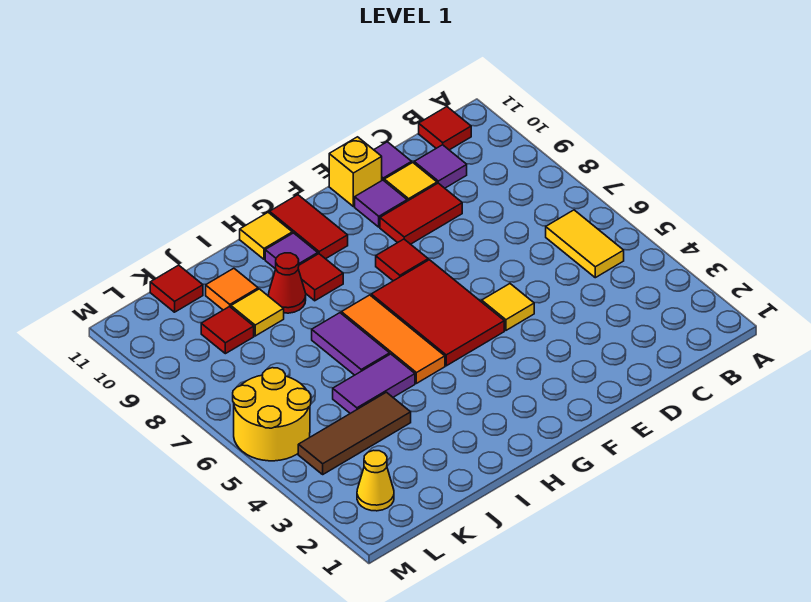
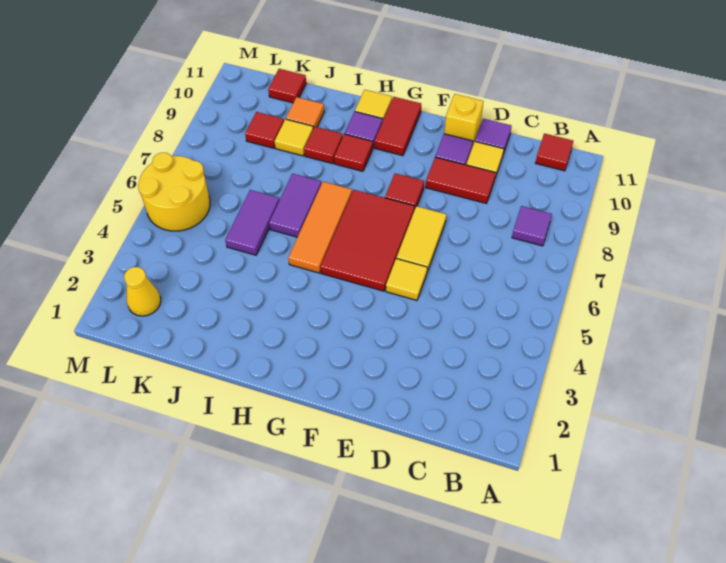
yellow tile B5:B6 level 1 -> yellow tile E6:E7 level 1
purple tile C10 level 1 -> purple tile B8 level 1
purple tile I5:J5 level 1 -> purple tile J5:J6 level 1
red cone I9 level 1 -> red tile I9 level 1
brown tile J4:L4 level 1 -> none

